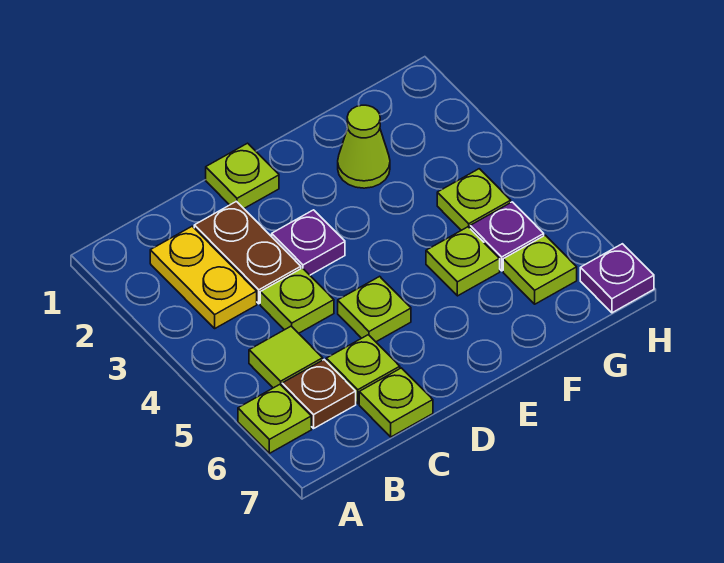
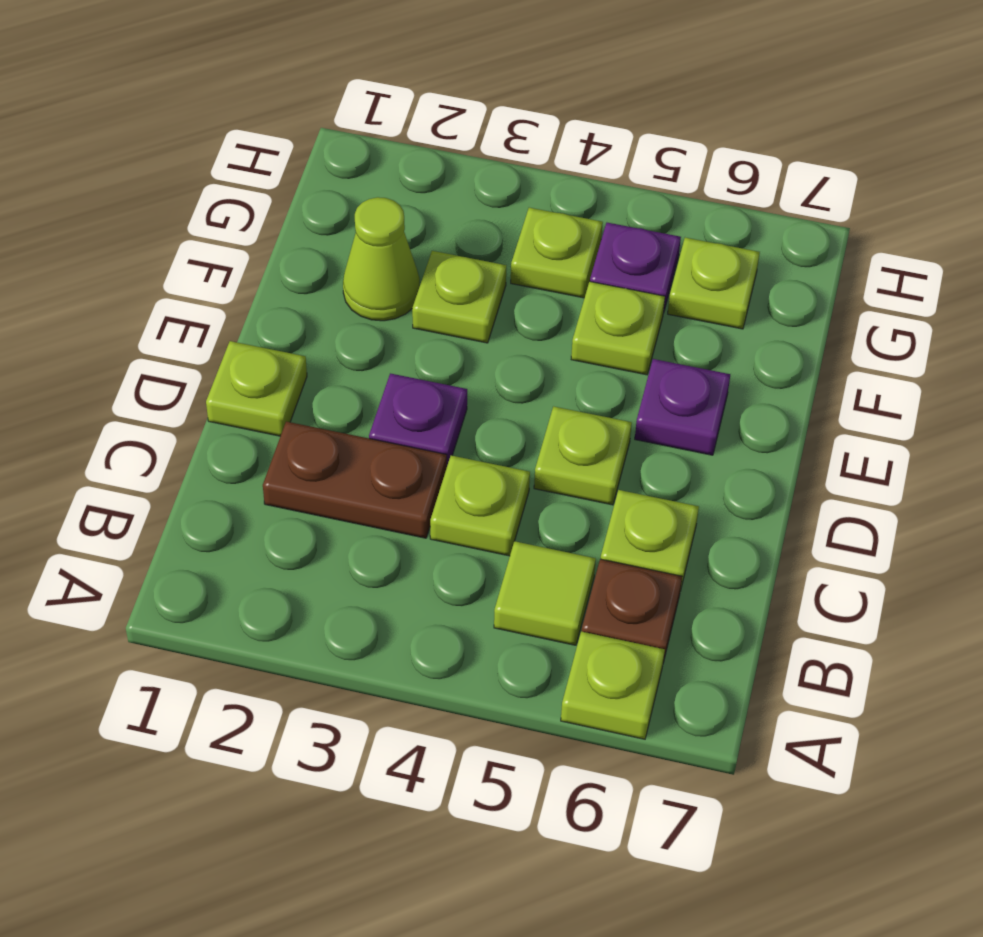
yellow plate B2:B3 level 1 -> none
lime plate C7 level 1 -> lime plate F3 level 1
purple plate H7 level 1 -> purple plate E6 level 1

